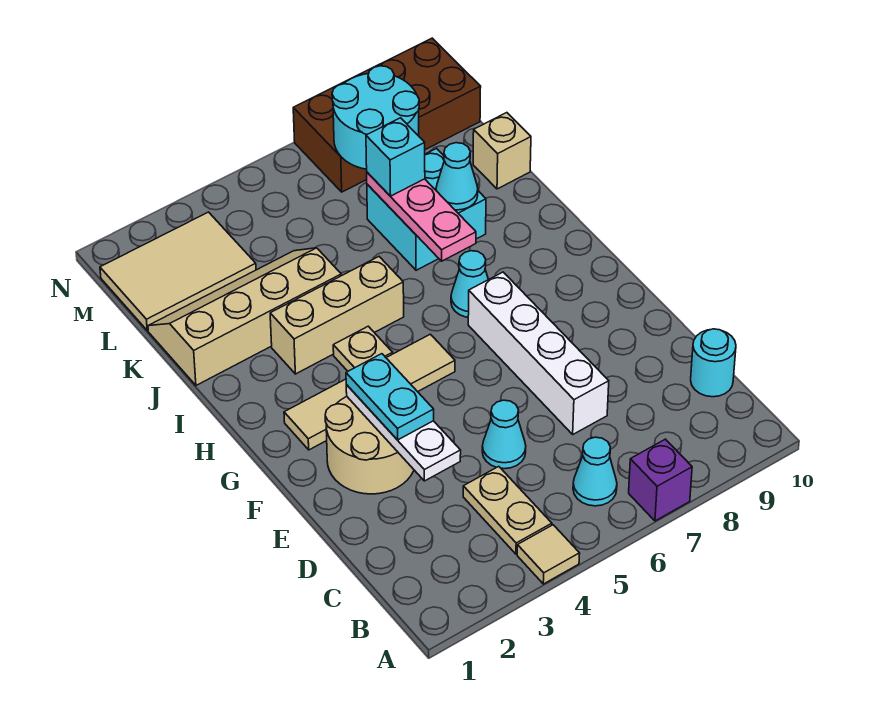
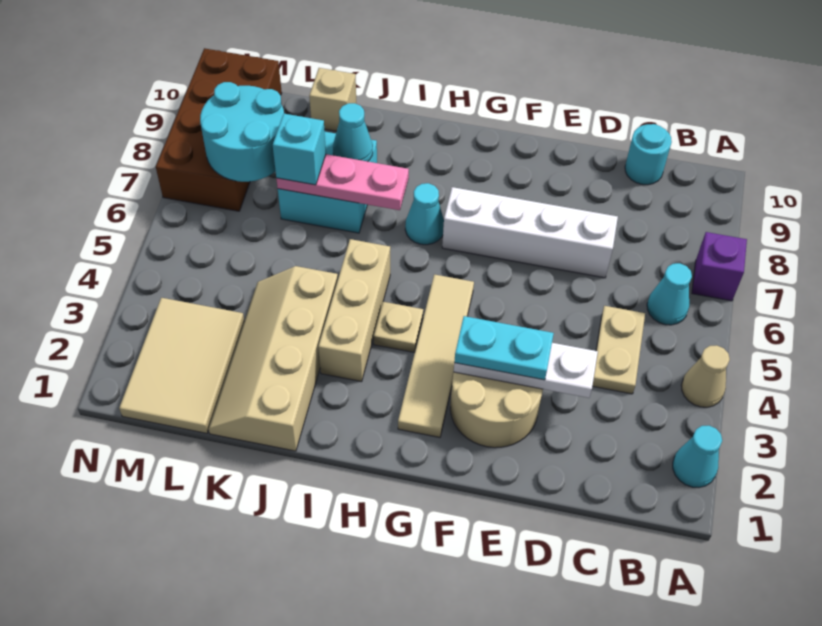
tan tile A4 level 1 -> tan cone A4 level 1
tan plate B4:C4 level 1 -> tan plate C4:C5 level 1
cyan cone D5 level 1 -> cyan cone A2 level 1

